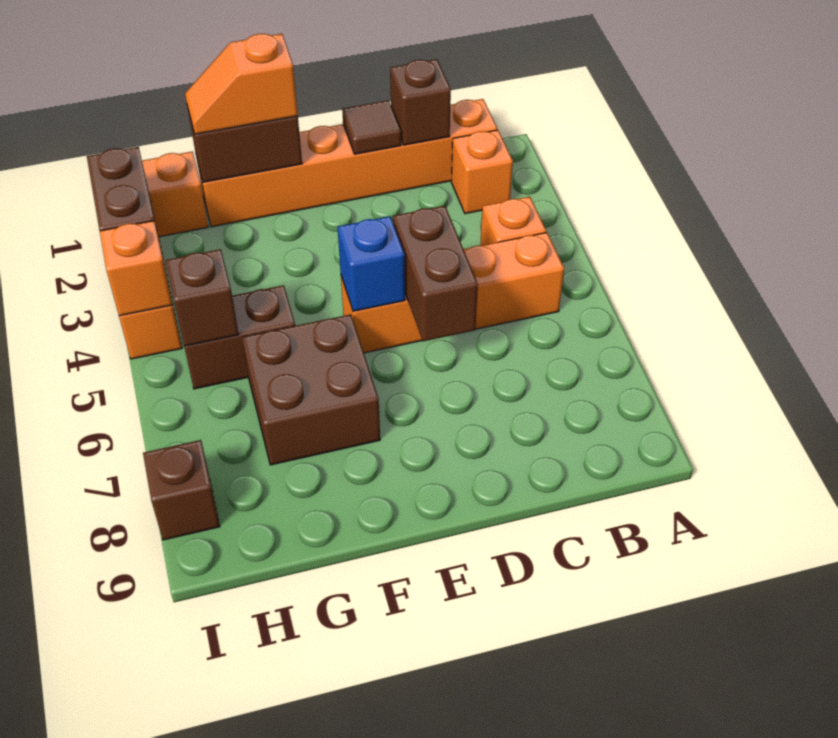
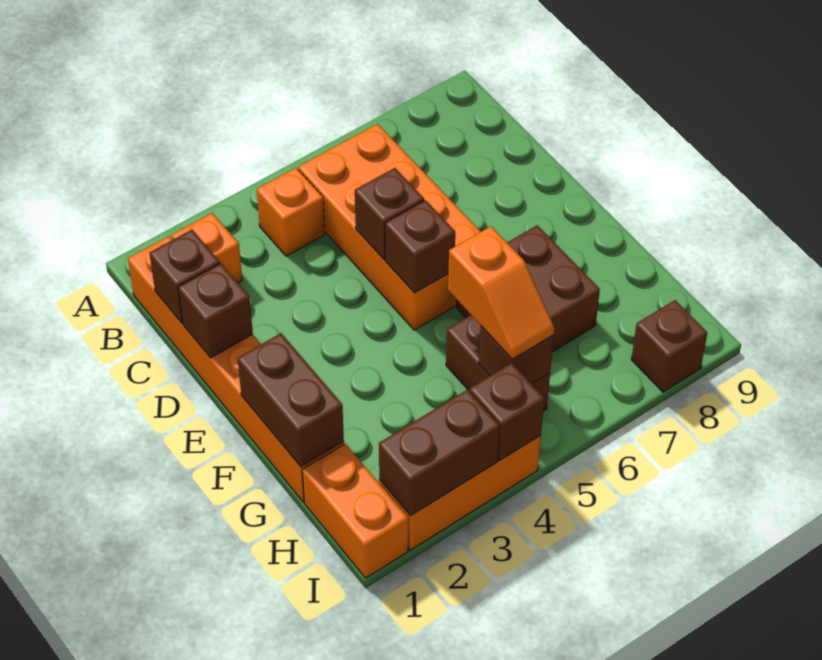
orange brick B5:E5 level 1 -> orange brick B5:E6 level 1
brown tile D1 level 2 -> brown brick D1 level 2
brown brick D5:D6 level 2 -> brown brick D5 level 2
blue brick E5 level 2 -> brown brick E5 level 2
orange slope F1:G1 level 3 top F -> orange slope G5:H5 level 3 top G
orange brick I4 level 2 -> brown brick I4 level 2

